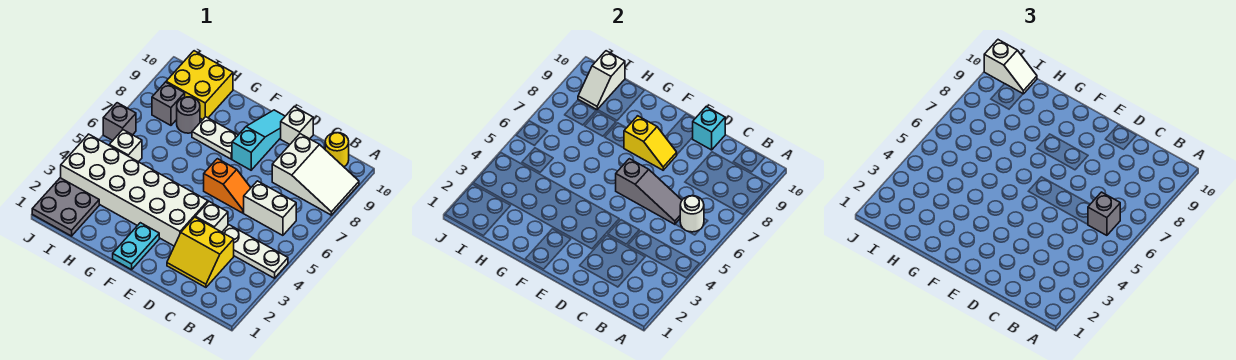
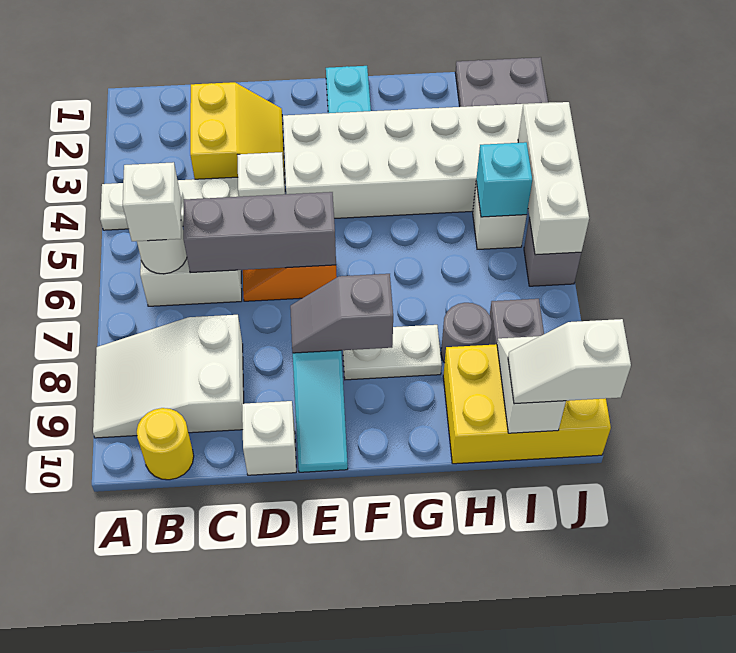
grey brick B6 level 3 -> white brick B6 level 3
yellow slope C2:D3 level 1 top 3 -> yellow slope C2:D3 level 1 top C
grey slope C6:E6 level 2 top E -> grey brick C6:E6 level 2
cyan brick D10 level 2 -> cyan brick I5 level 2
yellow slope E8:F8 level 2 top F -> grey slope E8:F8 level 2 top F
yellow brick H9:I10 level 1 -> yellow brick H9:J10 level 1
none -> white brick J4:J6 level 2

